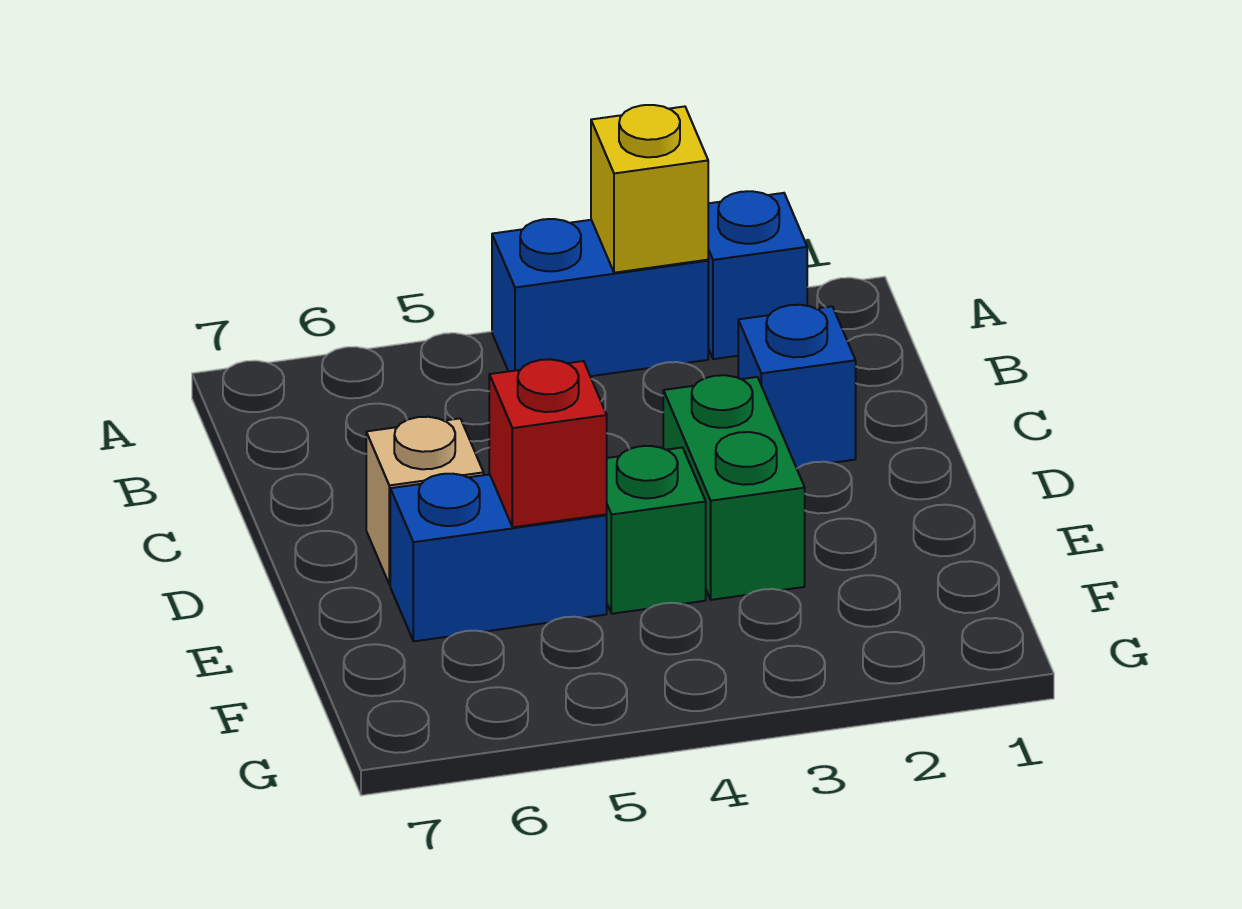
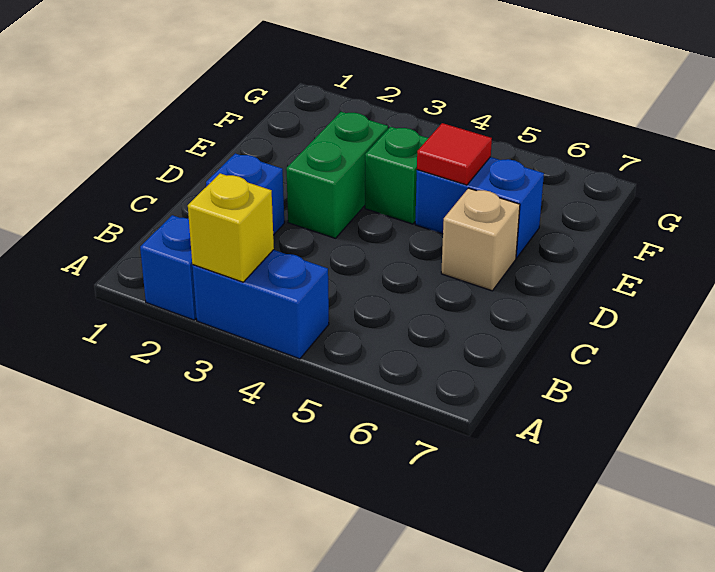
red brick E5 level 2 -> red tile E5 level 2

